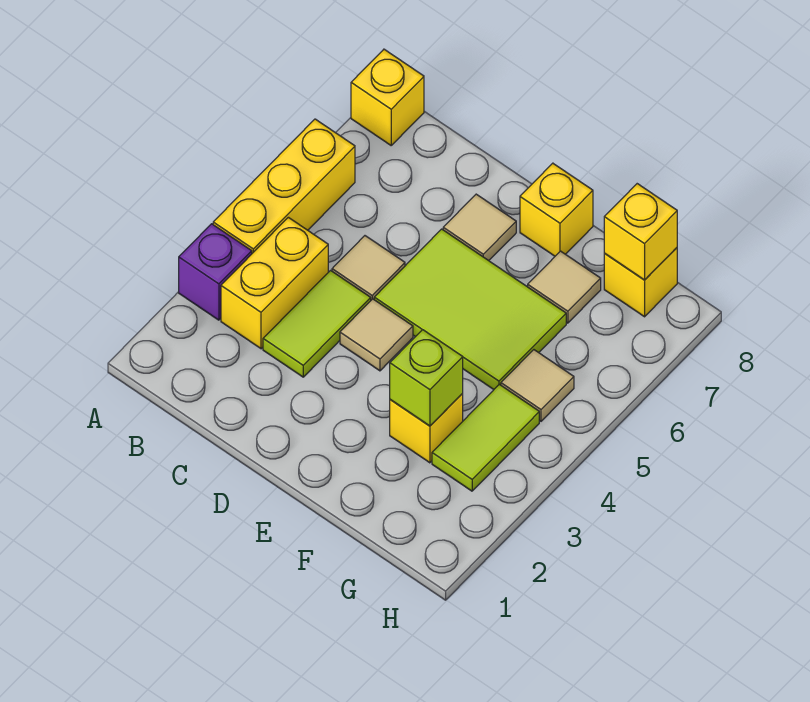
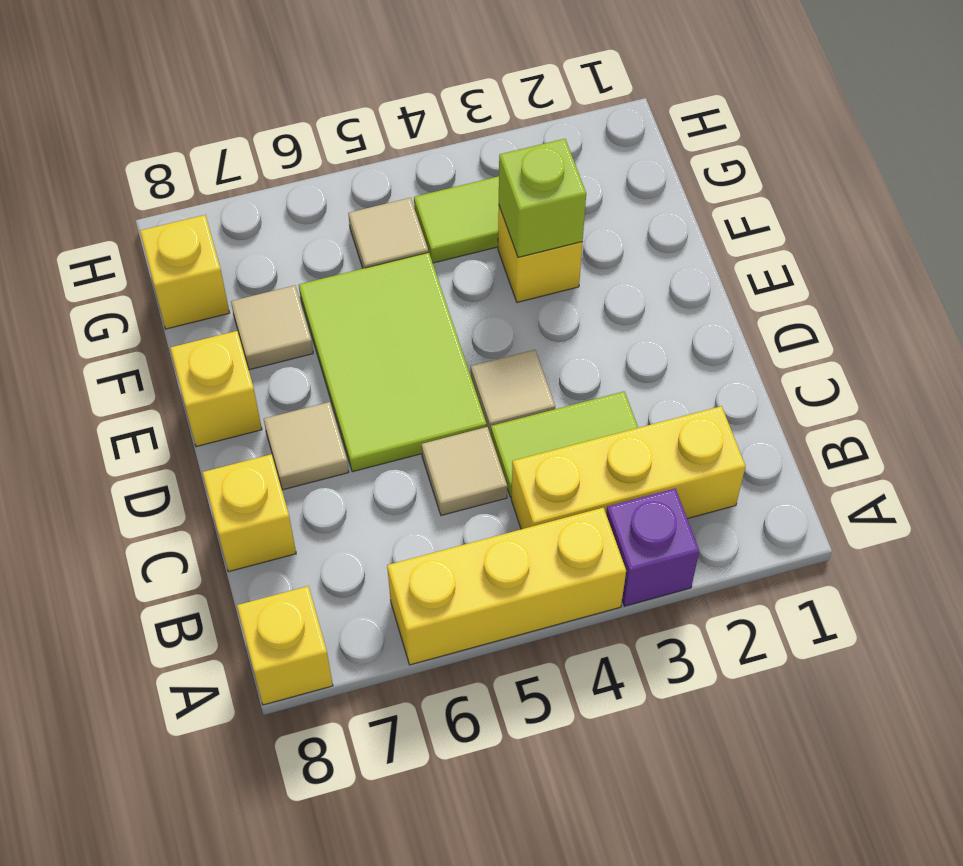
yellow brick B3:B4 level 1 -> yellow brick B2:B4 level 1
yellow brick G8 level 2 -> yellow brick C8 level 1

